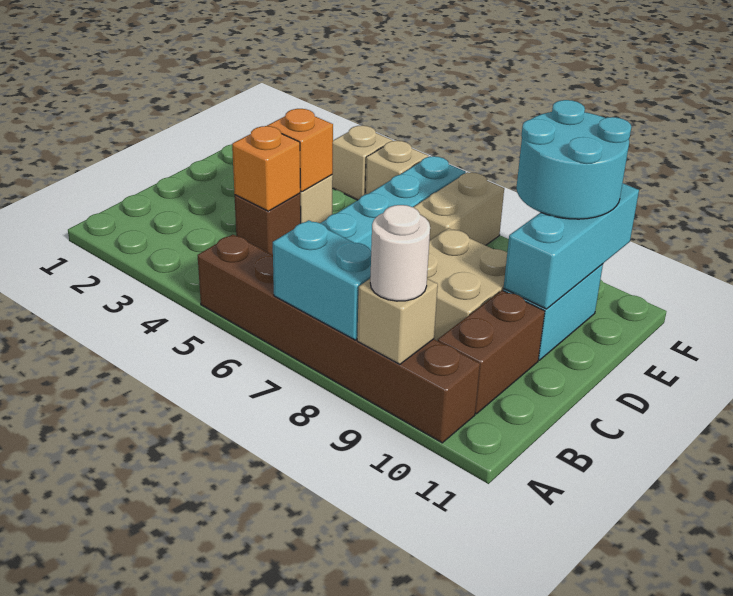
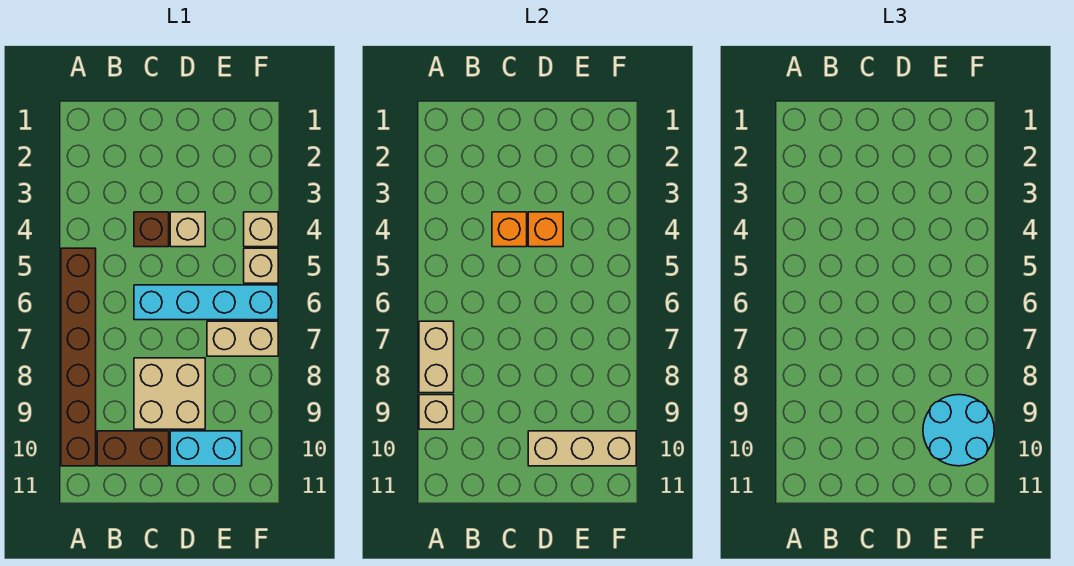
cyan brick A7:A8 level 2 -> tan brick A7:A8 level 2
white round brick A9 level 3 -> none
cyan brick D10:F10 level 2 -> tan brick D10:F10 level 2

